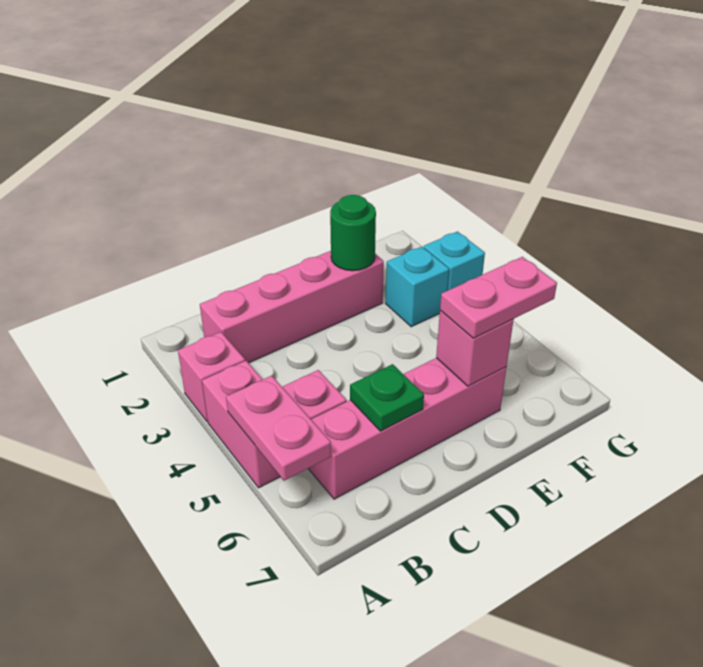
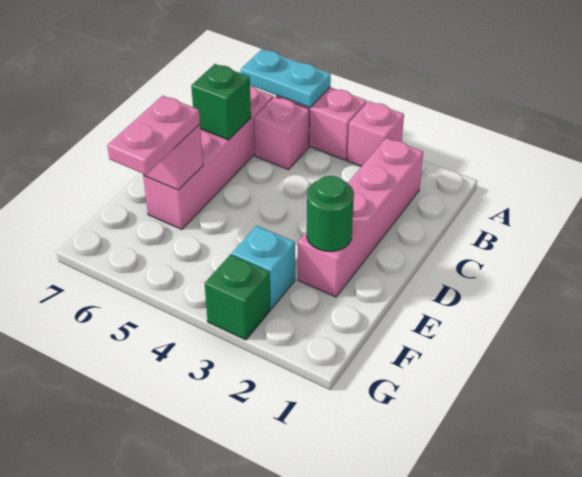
pink plate A5:A6 level 2 -> cyan plate A5:A6 level 2
green plate C6 level 2 -> green brick C6 level 2
cyan brick G3 level 1 -> green brick G3 level 1

